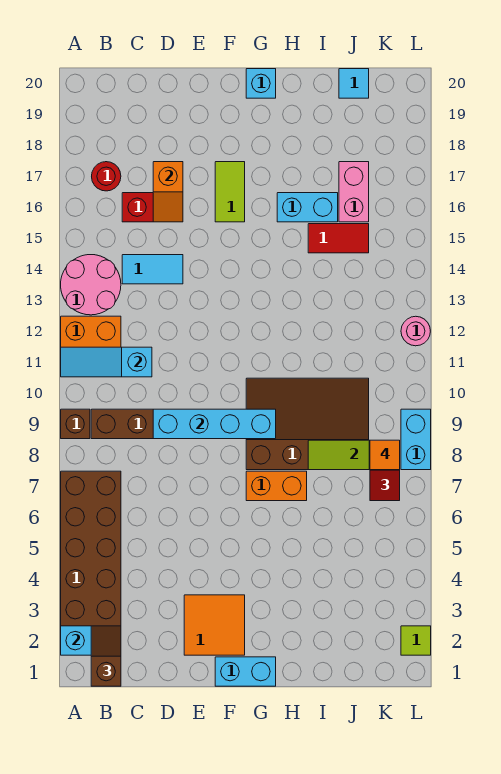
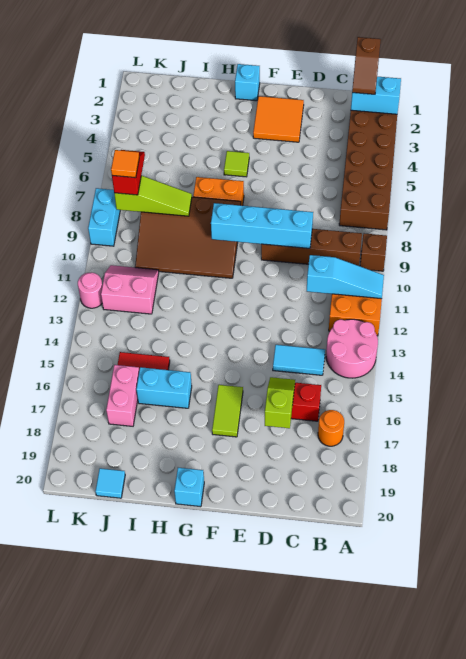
red round brick B17 level 1 -> orange round brick B17 level 1
orange slope D16:D17 level 2 top 17 -> lime slope D16:D17 level 2 top 17
cyan brick F1:G1 level 1 -> cyan brick G1 level 1
none -> pink slope J11:K12 level 1 top 12
lime tile L2 level 1 -> lime tile G5 level 1

